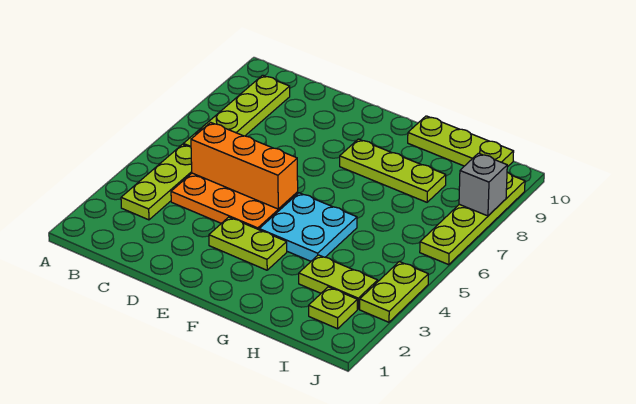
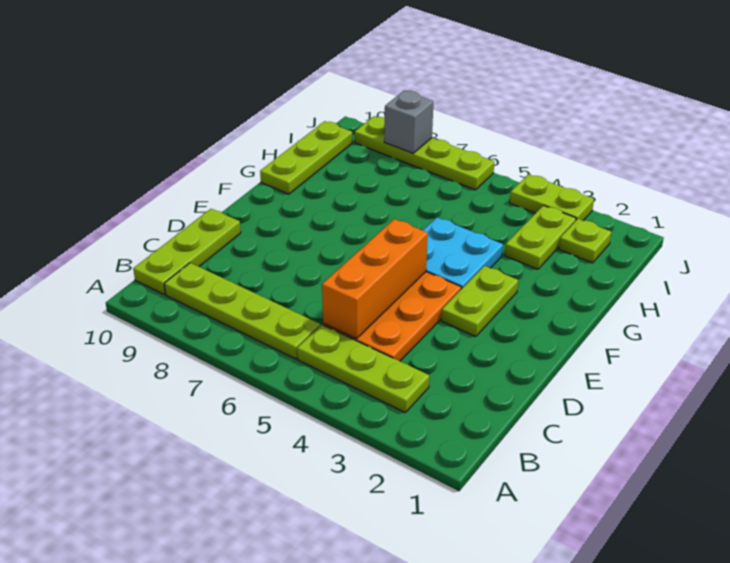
lime plate F8:H8 level 1 -> lime plate B10:D10 level 1

